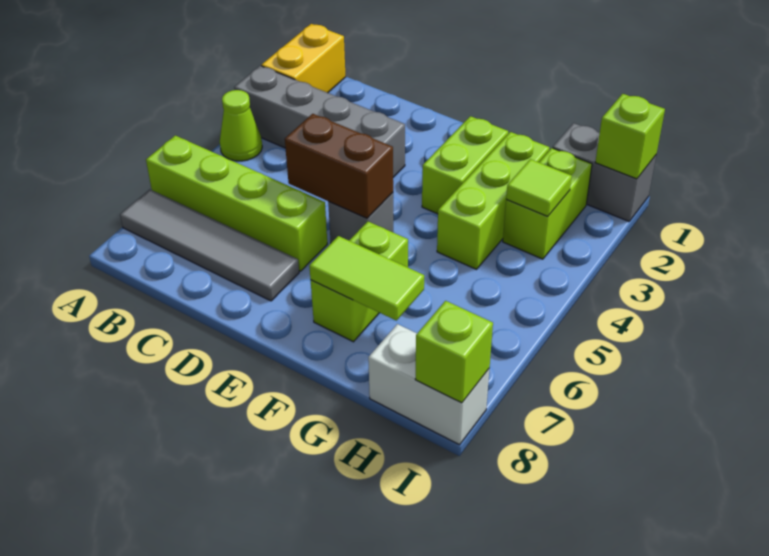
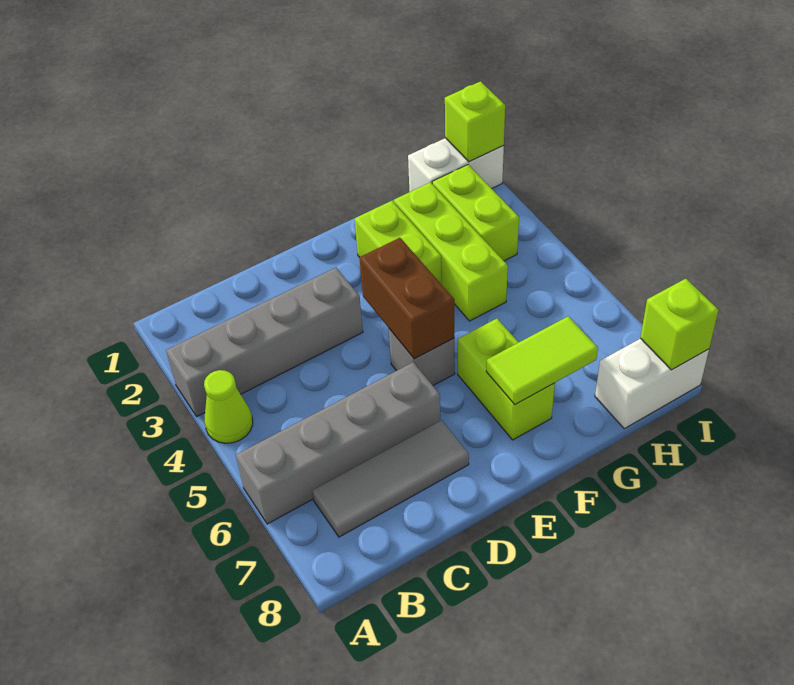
yellow brick A1:A2 level 1 -> none
lime brick A6:D6 level 1 -> grey brick A6:D6 level 1
grey tile A7:D7 level 1 -> grey tile B7:D7 level 1
brown brick D5:E5 level 2 -> brown brick E4:E5 level 2
grey brick H1:I1 level 1 -> white brick H1:I1 level 1
lime tile H3 level 2 -> none

